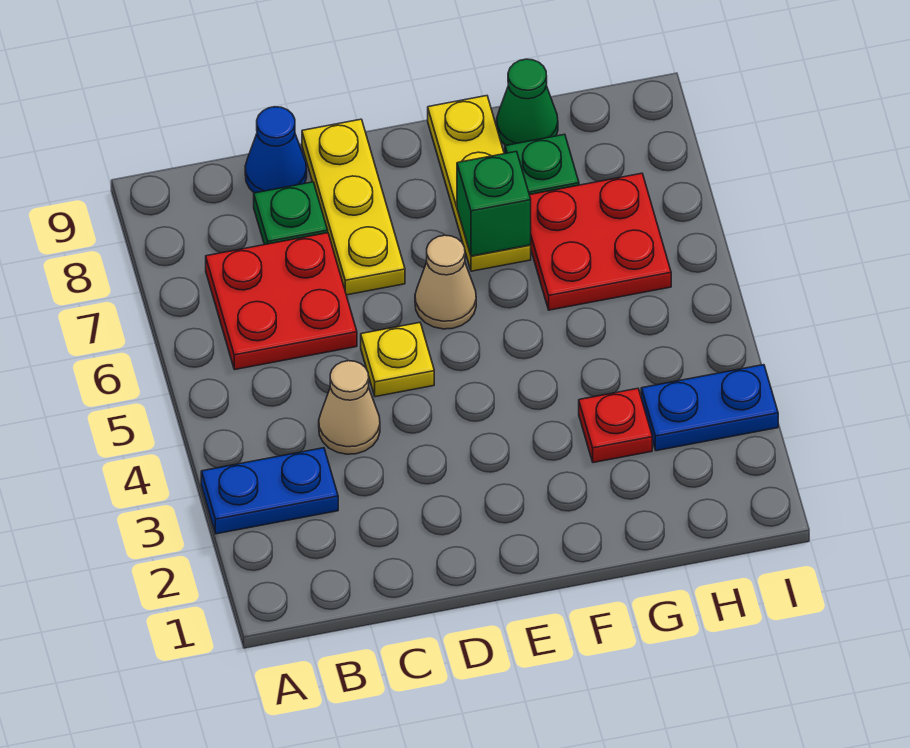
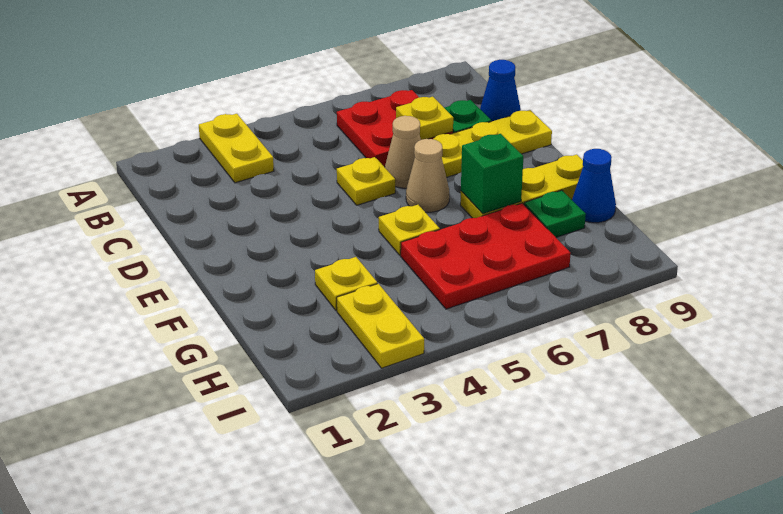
blue plate A3:B3 level 1 -> yellow plate A3:B3 level 1
tan cone C4 level 1 -> tan cone D6 level 1
none -> yellow plate C7 level 2
none -> yellow plate F5 level 1
red plate G3 level 1 -> yellow plate G3 level 1
red plate G6:H7 level 1 -> red plate G5:H7 level 1
green cone G9 level 1 -> blue cone G9 level 1
blue plate H3:I3 level 1 -> yellow plate H3:I3 level 1

